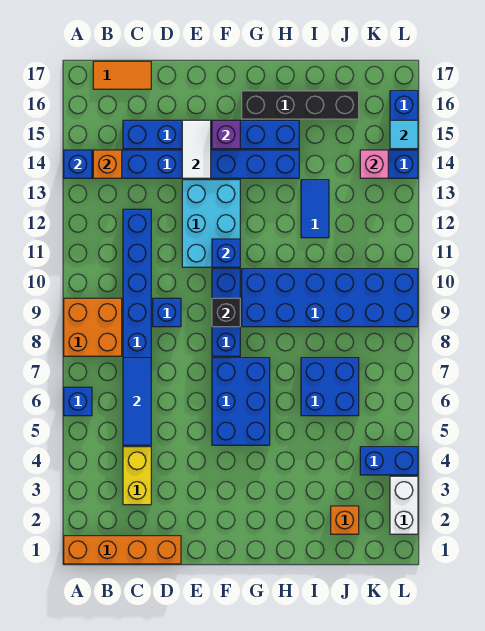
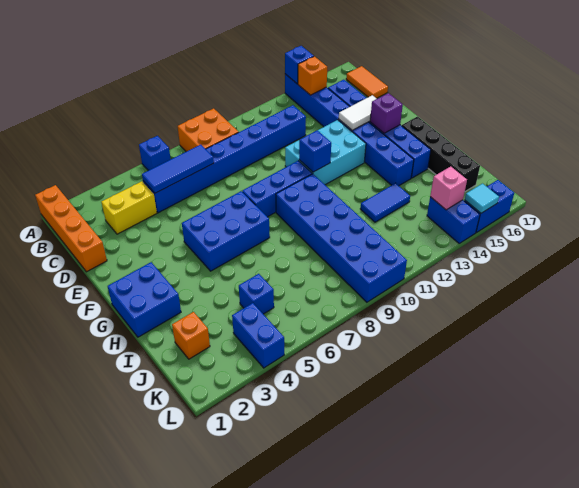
blue brick D9 level 1 -> blue brick J5 level 1
black brick F9 level 2 -> none
blue brick I6:J7 level 1 -> blue brick G1:H2 level 1
white brick L2:L3 level 1 -> none

